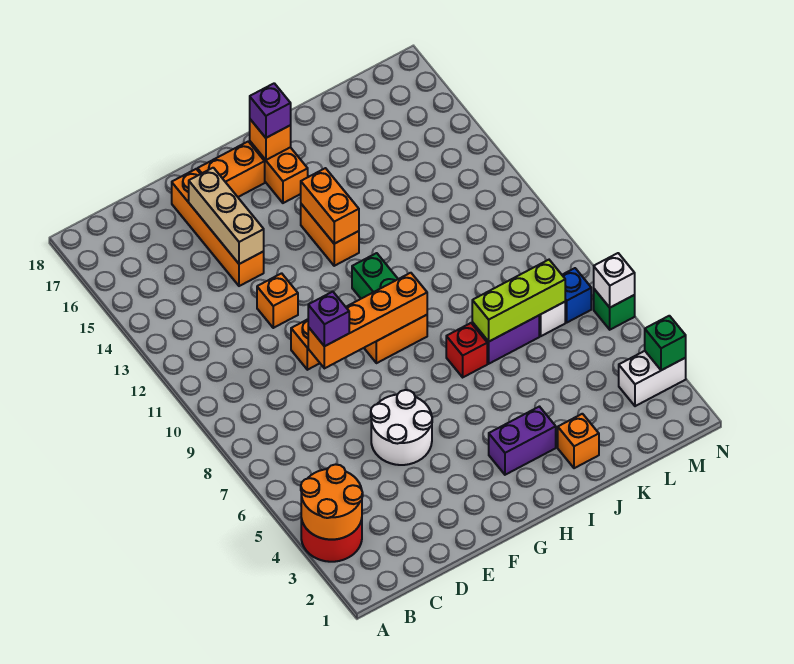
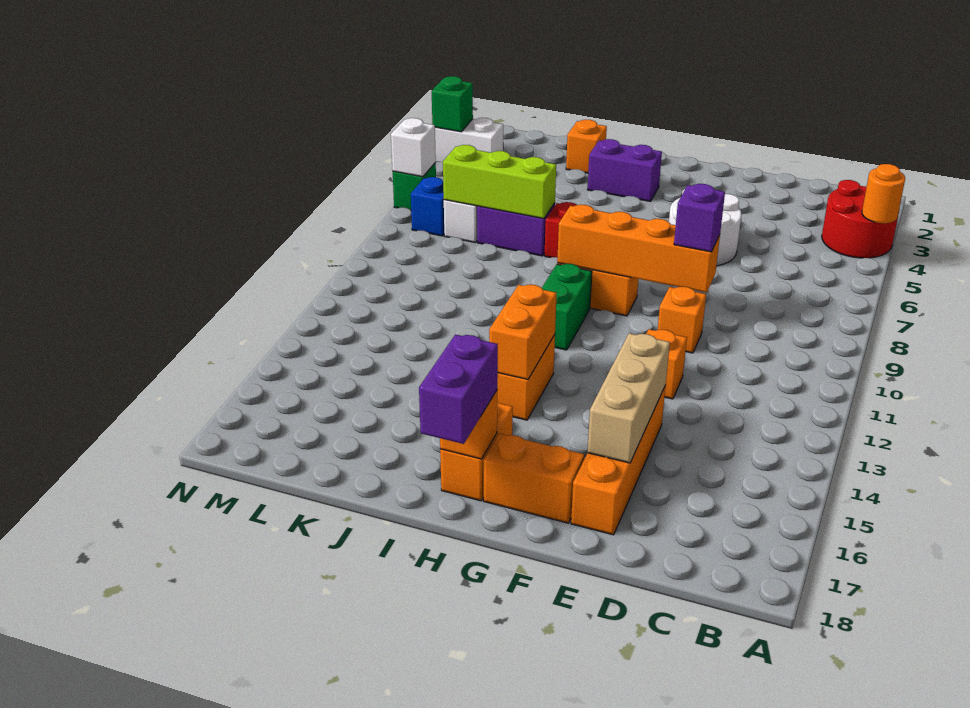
orange round brick A3:B4 level 2 -> orange round brick A4 level 2
purple brick H17 level 3 -> purple brick H17:H18 level 3

